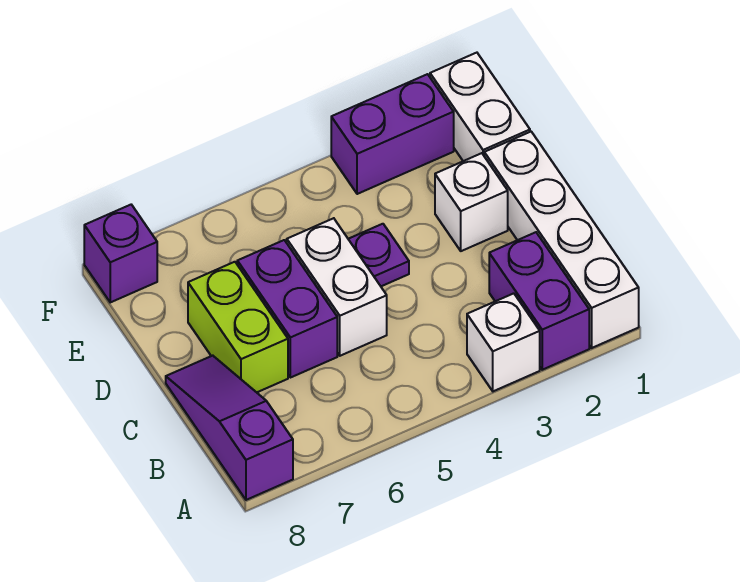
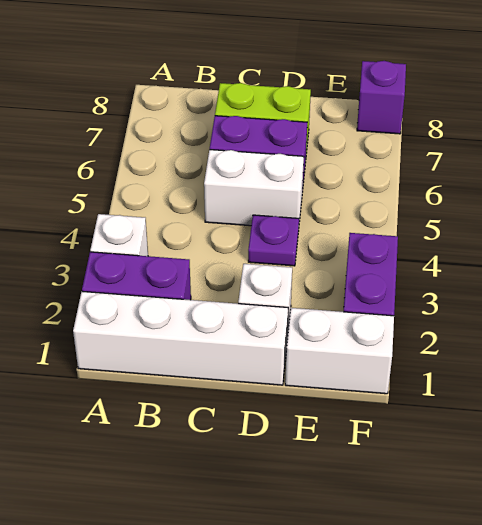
purple slope A8:C8 level 1 top A -> none

